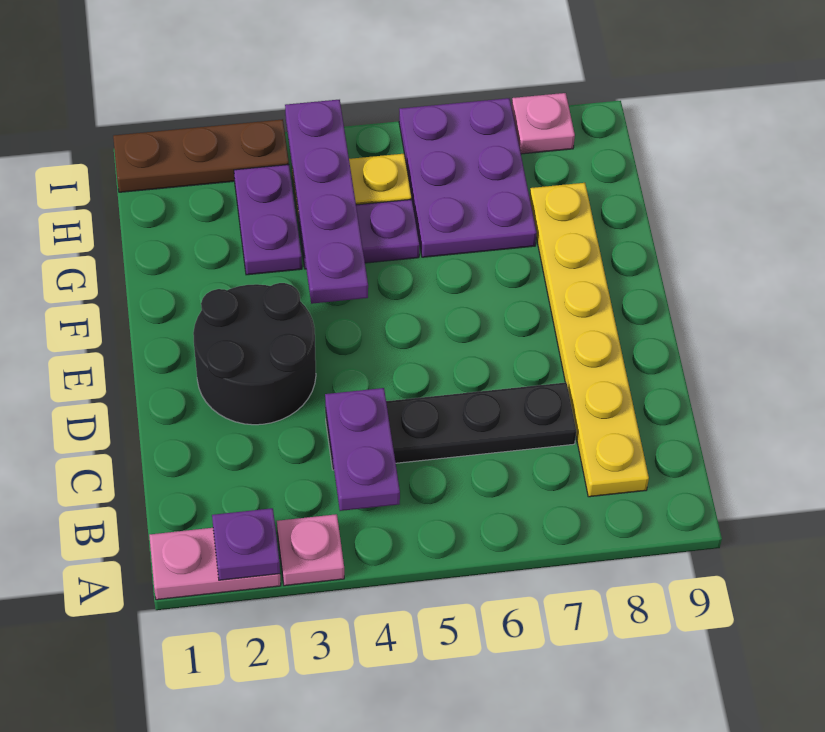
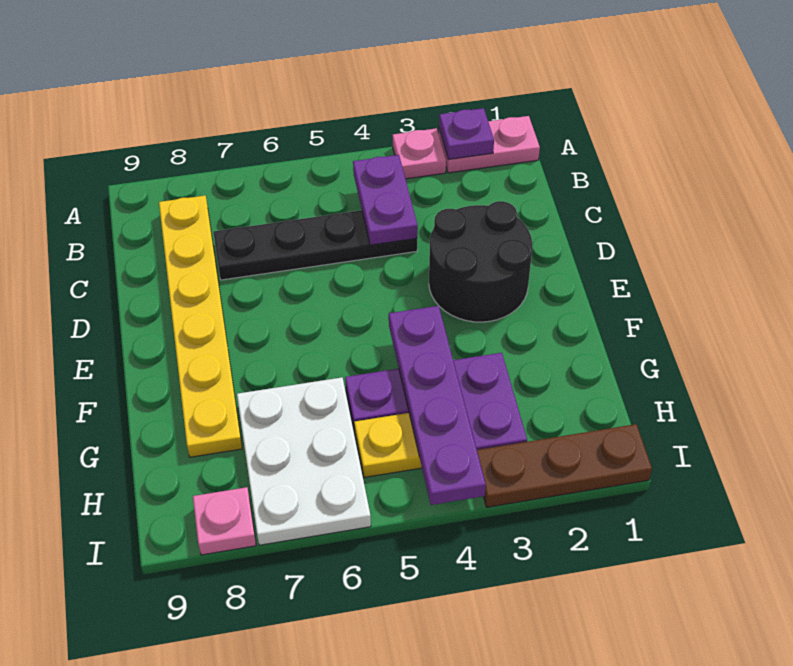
purple plate G6:I7 level 1 -> white plate G6:I7 level 1

